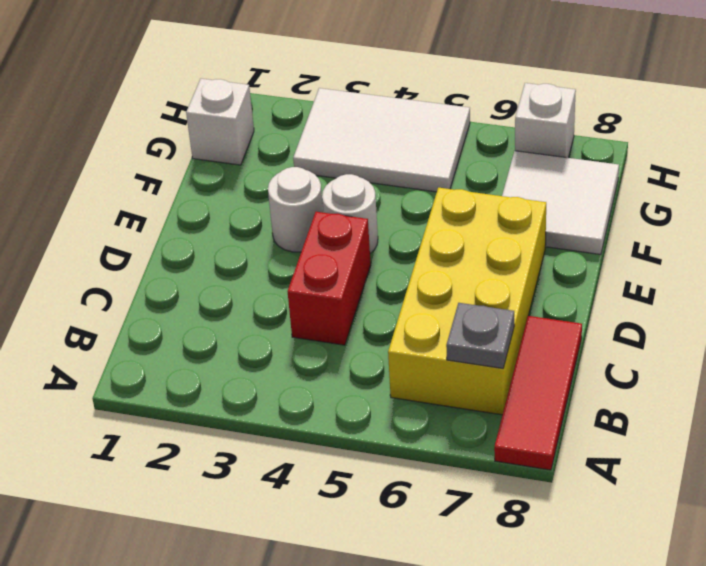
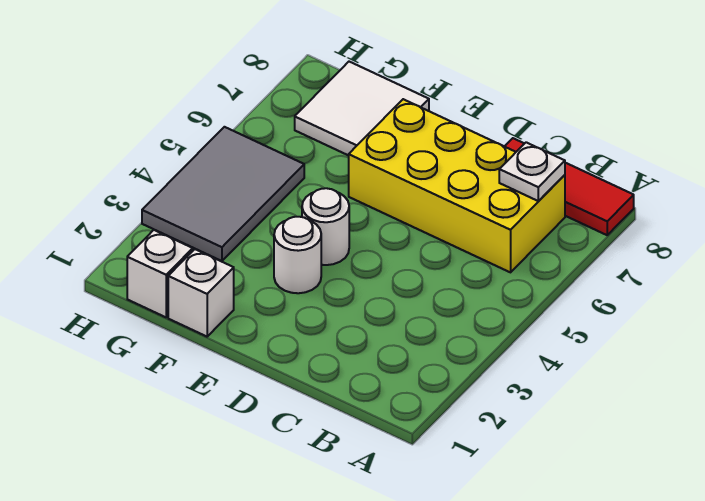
grey plate B7 level 2 -> white plate B7 level 2
red brick C4:D4 level 1 -> none
white tile G3:H5 level 1 -> grey tile G3:H5 level 1
white brick H7 level 1 -> white brick F1 level 1

